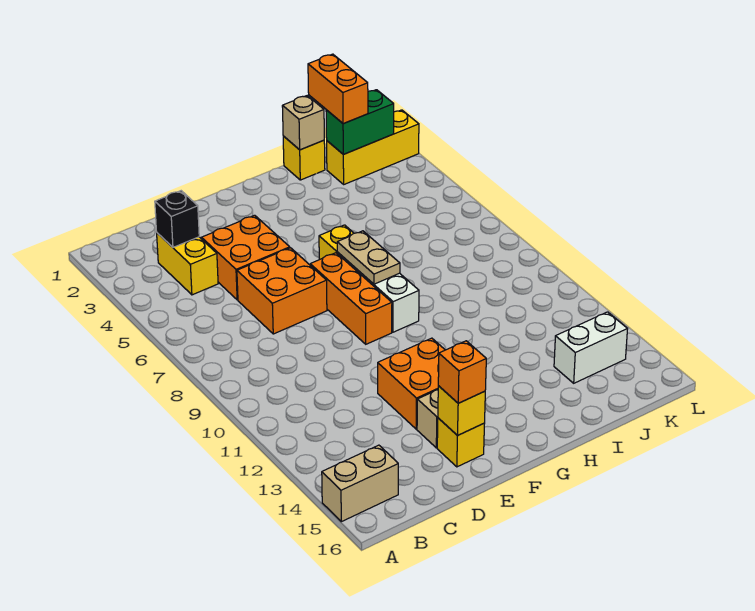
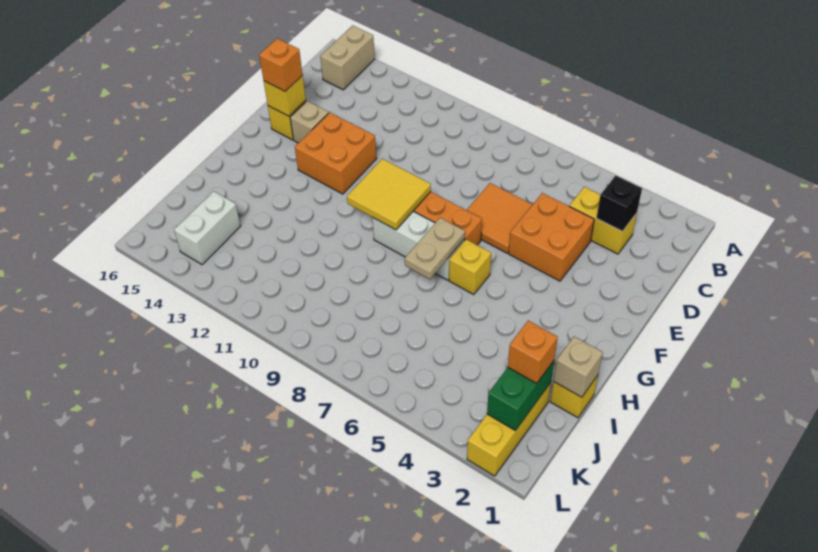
orange brick D6:E7 level 1 -> orange tile D6:E7 level 1
none -> yellow tile F9:G10 level 2
tan plate G7:G8 level 2 -> tan plate G7:H7 level 2
orange brick J1:J2 level 3 -> orange brick J2 level 3

